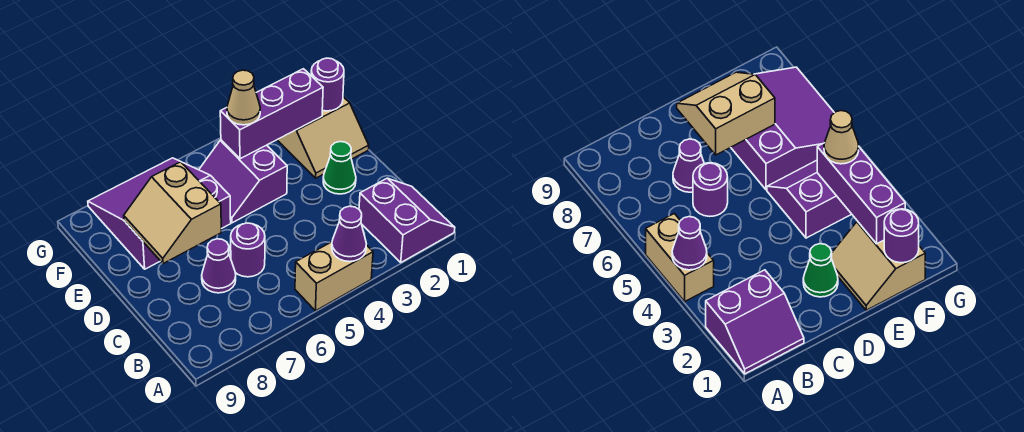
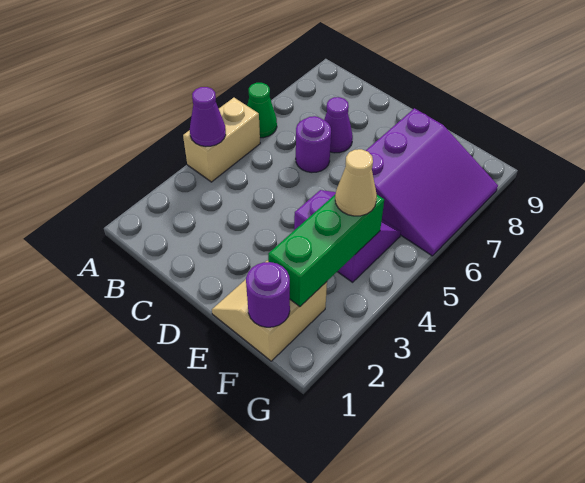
purple slope A1:B2 level 1 top 2 -> none
green cone D2 level 1 -> green cone A6 level 1
tan slope D7:E8 level 2 top 7 -> none
purple brick F2:F4 level 2 -> green brick F2:F4 level 2

